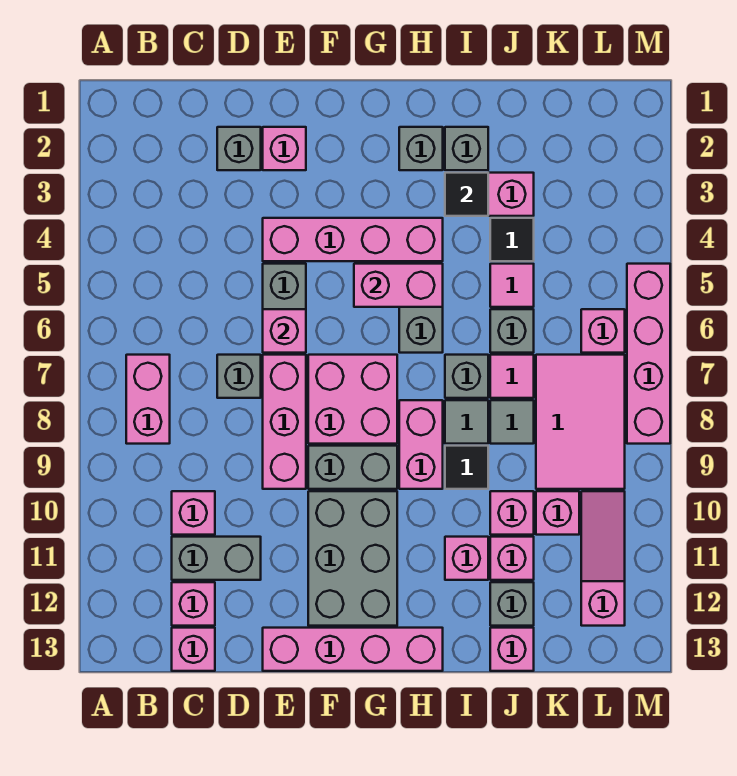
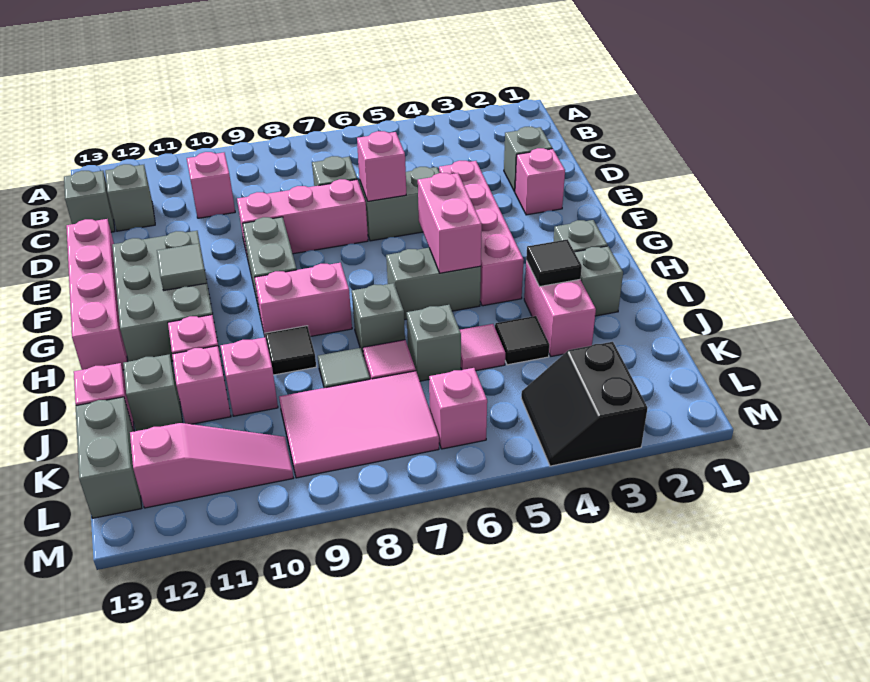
pink brick B7:B8 level 1 -> none
grey brick C11:D11 level 1 -> grey brick K13:L13 level 1
pink brick C12 level 1 -> grey brick C12 level 1
pink brick C13 level 1 -> grey brick C13 level 1
pink brick F7:G8 level 1 -> none
grey brick F10:G12 level 1 -> grey brick F11:H12 level 1
grey tile I8 level 1 -> grey tile G11 level 2
pink brick K10 level 1 -> none
none -> black slope L3:M4 level 1 top 3
pink brick M5:M8 level 1 -> none

